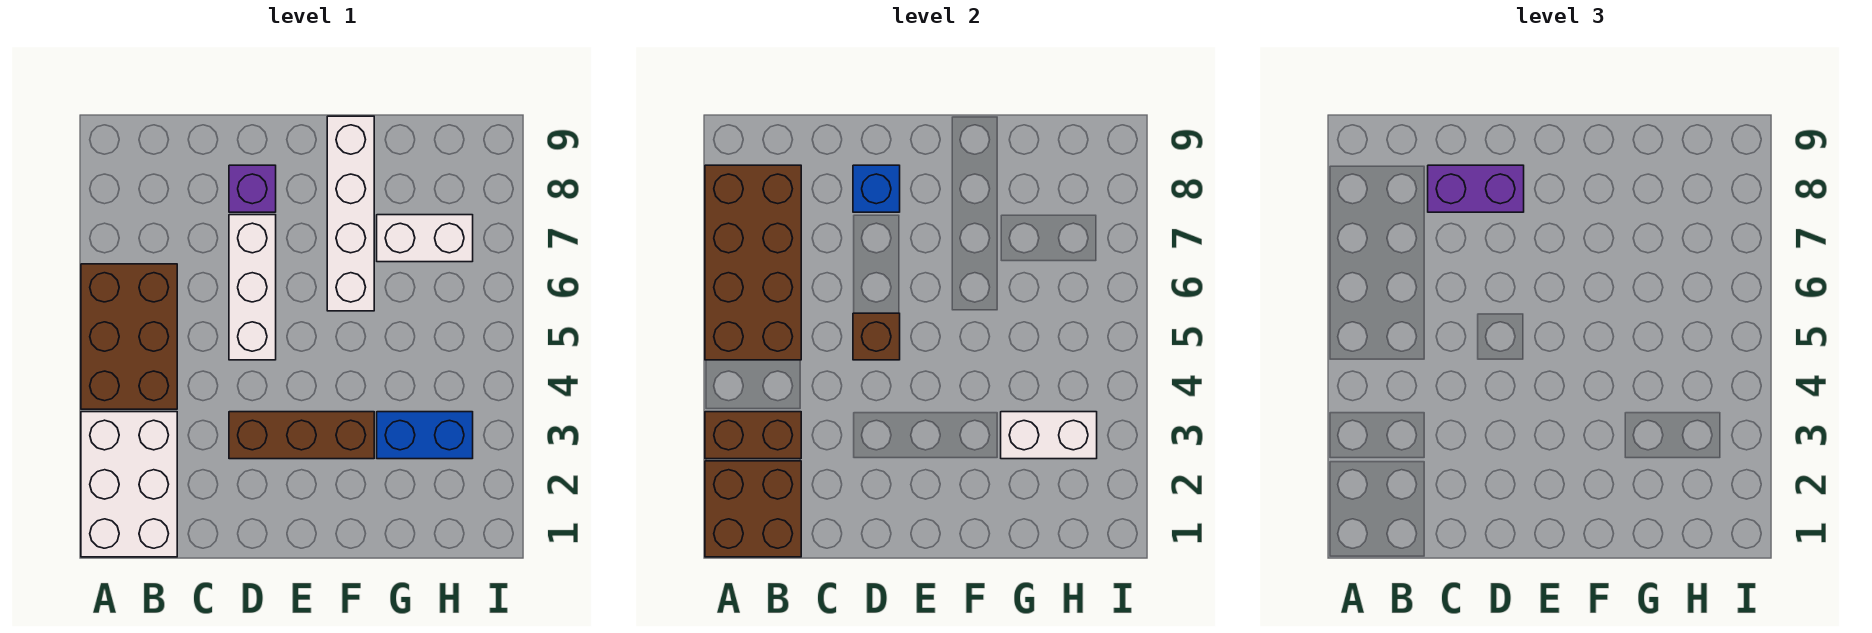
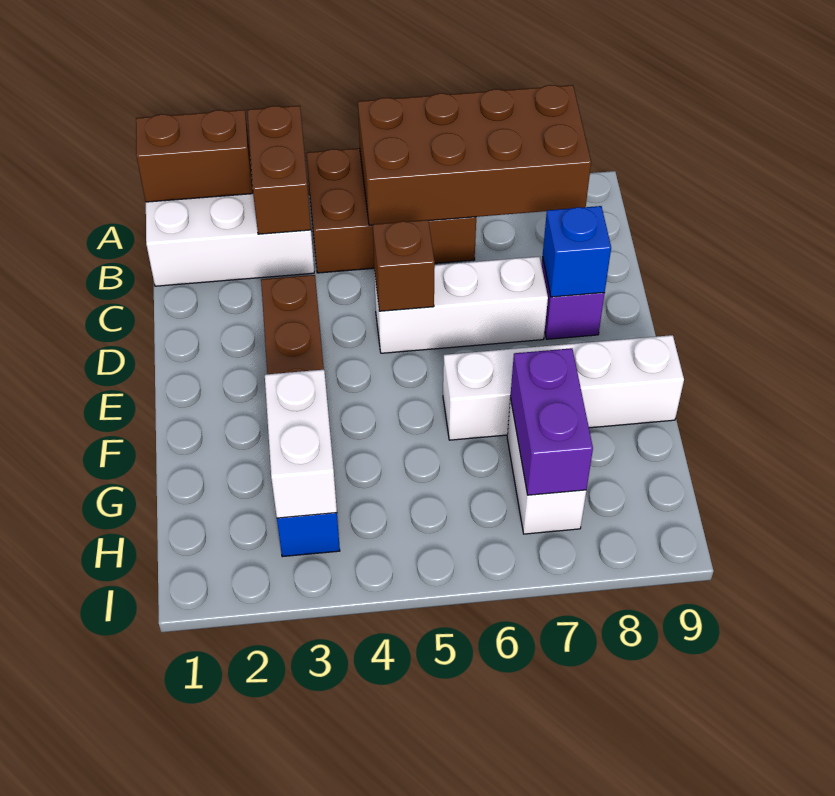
brown brick A1:B2 level 2 -> brown brick A1:A2 level 2
purple brick C8:D8 level 3 -> purple brick G7:H7 level 2

